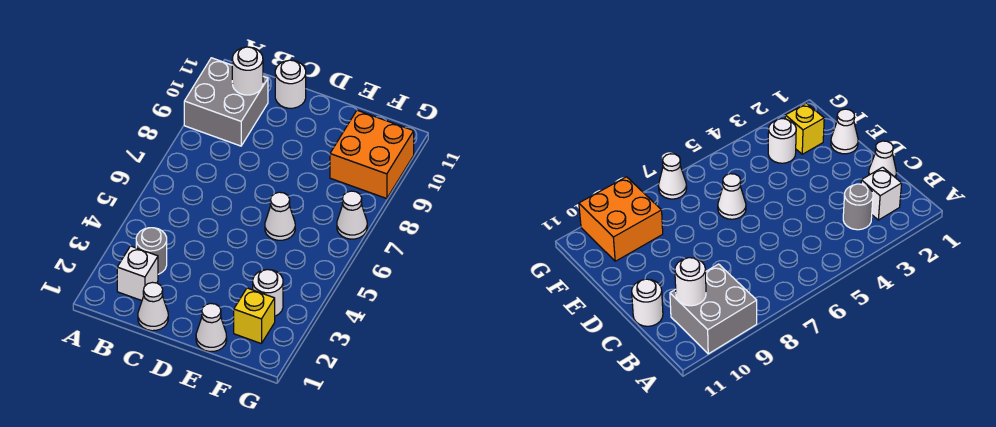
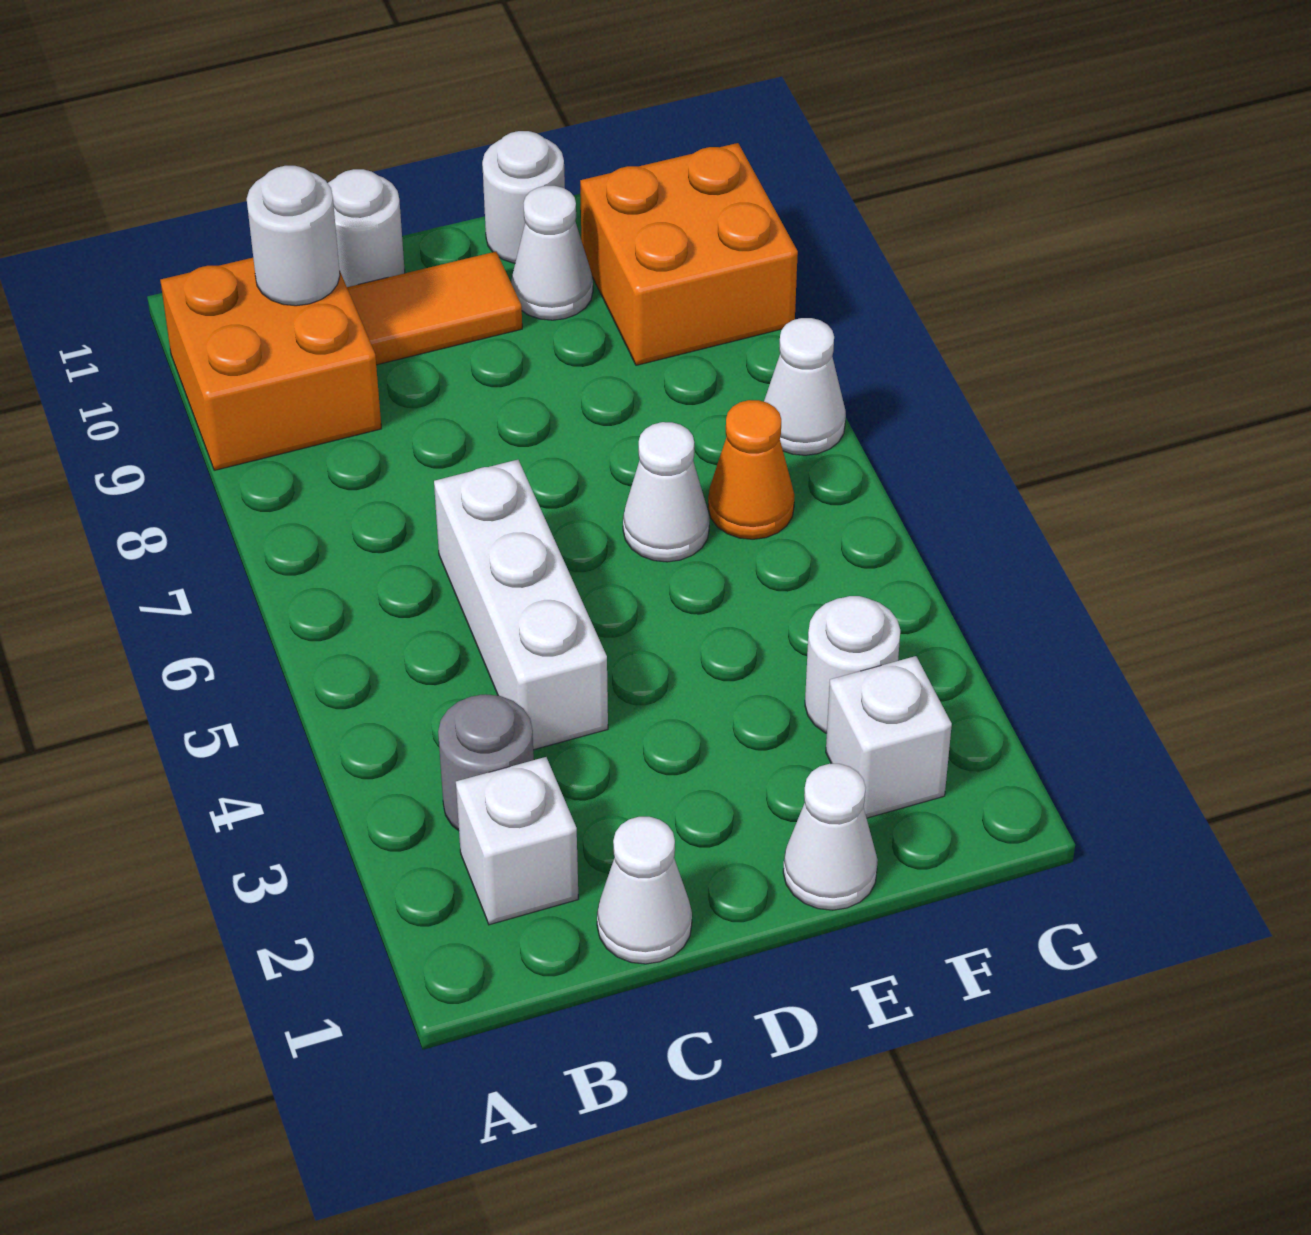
grey brick A9:B10 level 1 -> orange brick A9:B10 level 1
none -> white brick C4:C6 level 1
none -> orange tile C10:D10 level 1
none -> white cone E10 level 1
none -> white round brick E11 level 1
yellow brick F2 level 1 -> white brick F2 level 1
none -> orange cone F6 level 1

